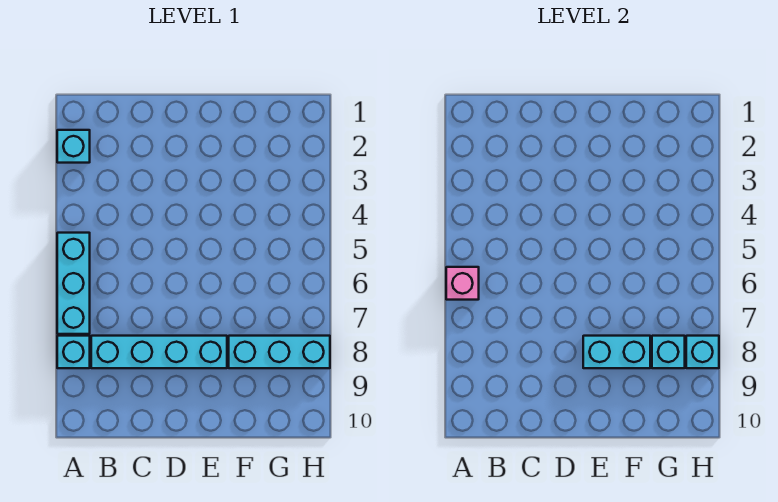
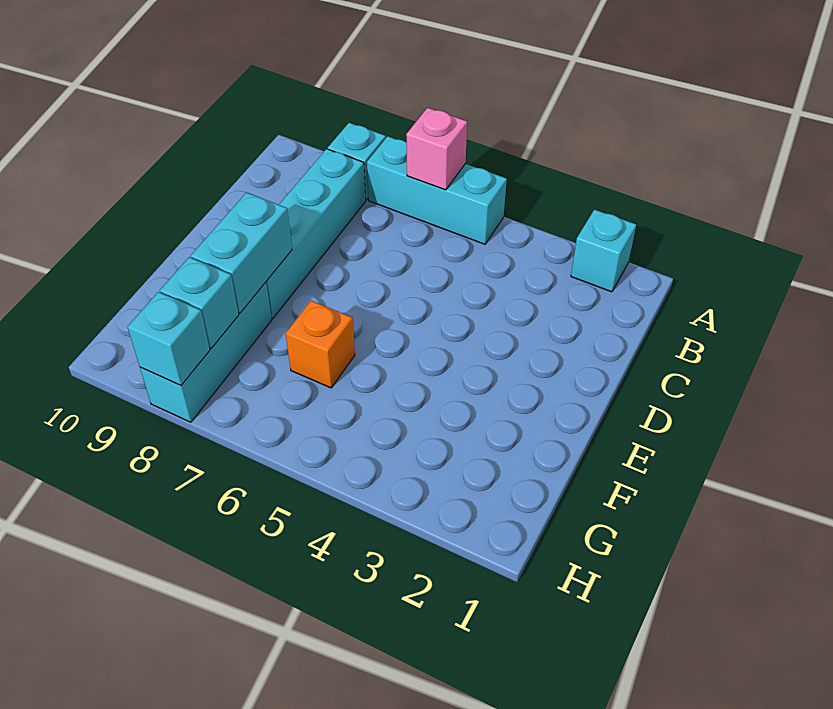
none -> orange brick F6 level 1

